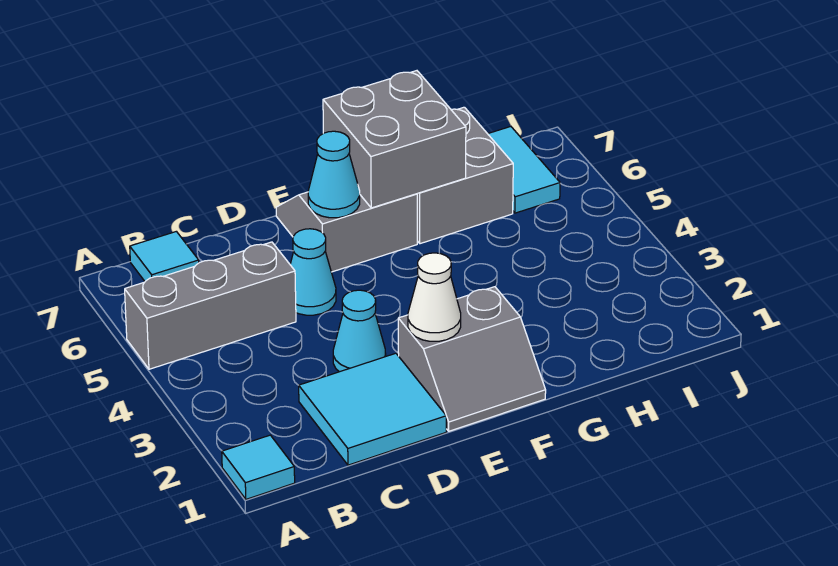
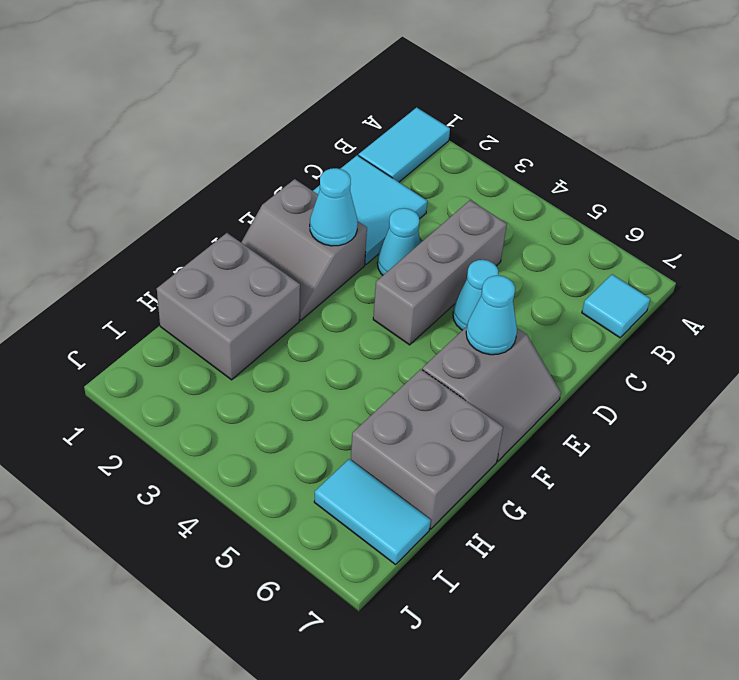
cyan tile A1 level 1 -> cyan tile A1:B1 level 1
grey brick A5:C5 level 1 -> grey brick C4:E4 level 1
grey slope E1:F2 level 1 top 2 -> grey slope E1:F2 level 1 top E
white cone E2 level 2 -> cyan cone E2 level 2
grey brick F6:G7 level 2 -> grey brick G1:H2 level 1

